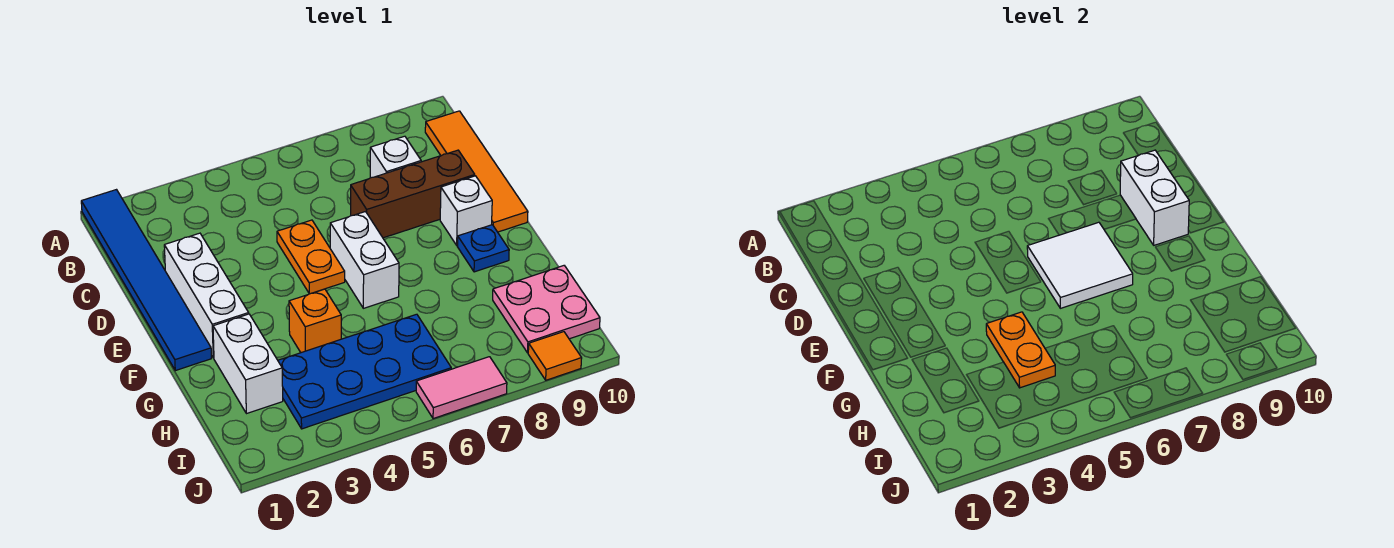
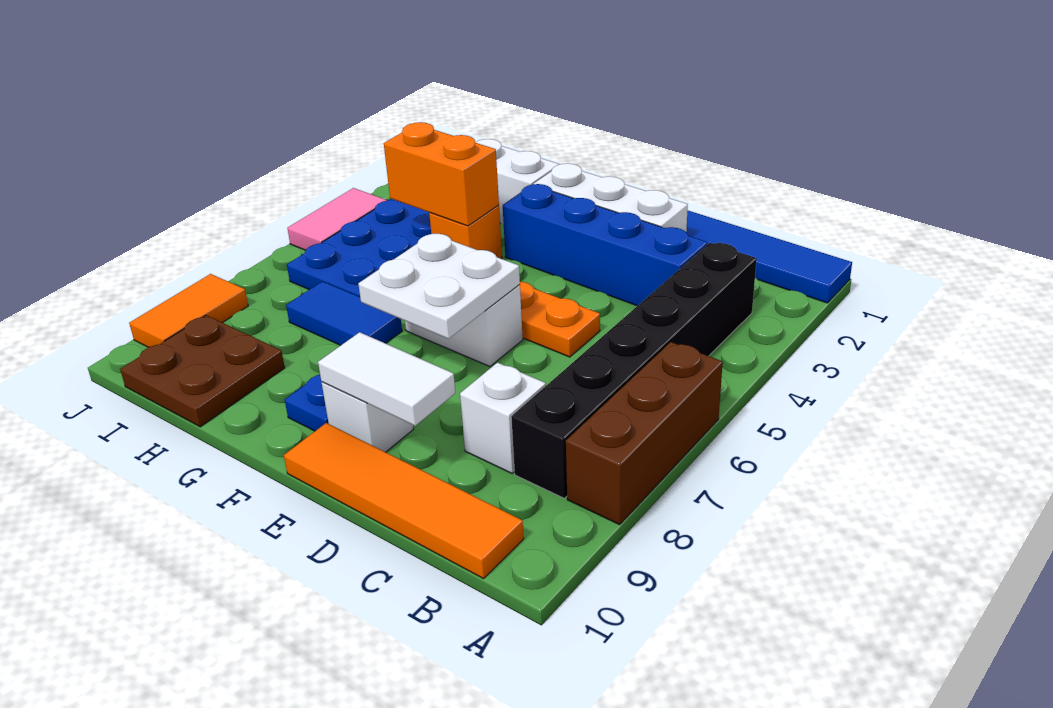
none -> black brick B3:B8 level 1
none -> blue brick C3:F3 level 1
brown brick D7:D9 level 1 -> brown brick A6:A8 level 1
white brick D9:E9 level 2 -> white tile D9:E9 level 2
white tile E6:F7 level 2 -> white plate E6:F7 level 2
orange plate G4:H4 level 2 -> orange brick G4:H4 level 2
none -> blue tile G7:H7 level 1
pink plate H9:I10 level 1 -> brown plate H9:I10 level 1
pink tile J6:J7 level 1 -> pink tile J4:J5 level 1
orange tile J9 level 1 -> orange tile J8:J9 level 1

